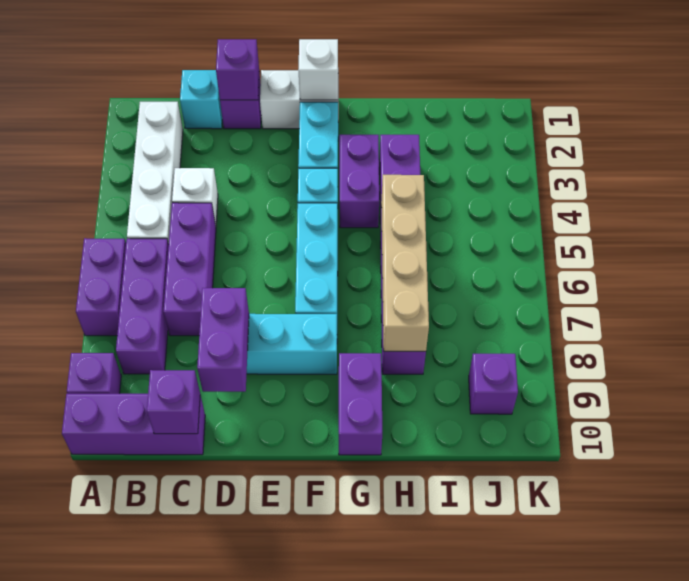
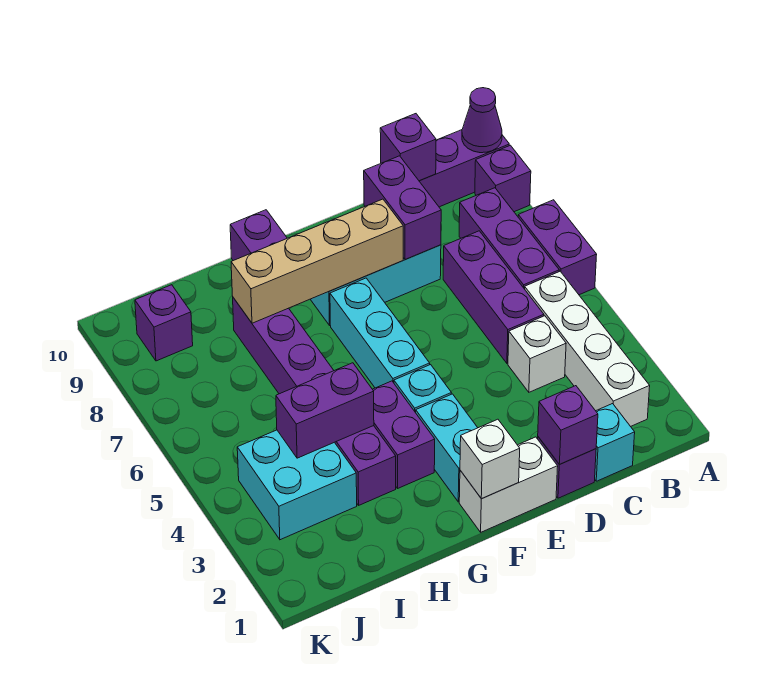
none -> purple cone A10 level 2
none -> purple brick H4:I4 level 2
tan brick H5:H8 level 2 -> tan brick E8:H8 level 2
none -> cyan brick I3:J4 level 1

